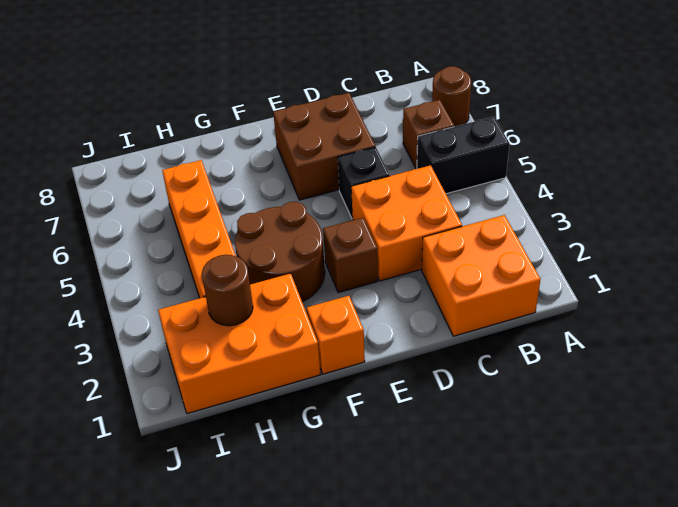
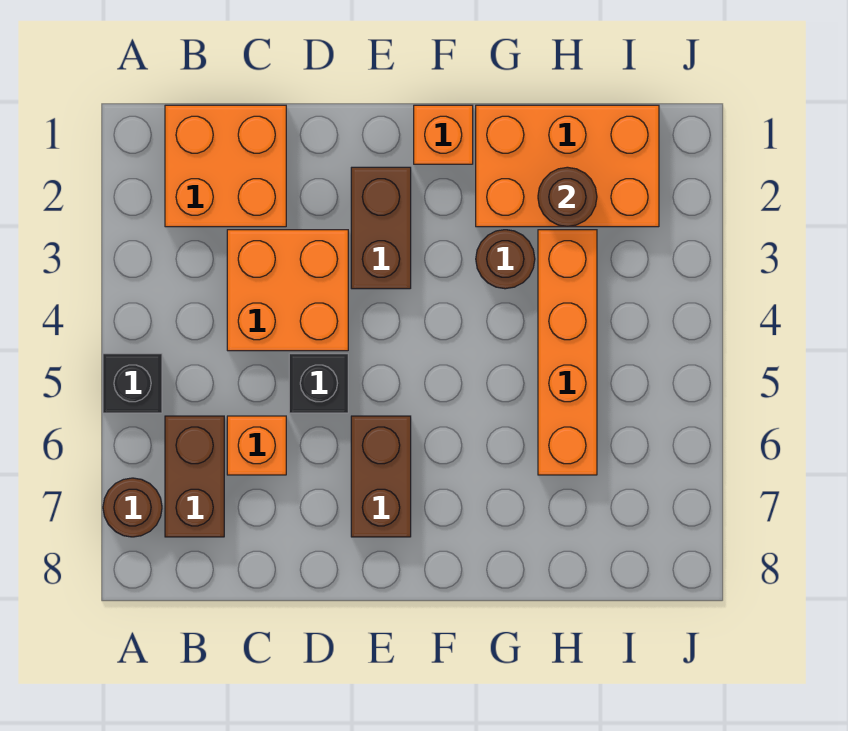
black brick A5:B5 level 1 -> black brick A5 level 1
brown brick B6 level 1 -> brown brick B6:B7 level 1
none -> orange brick C6 level 1
brown brick D6:E7 level 1 -> brown brick E6:E7 level 1
brown brick E3 level 1 -> brown brick E2:E3 level 1
brown round brick F3:G4 level 1 -> brown round brick G3 level 1

